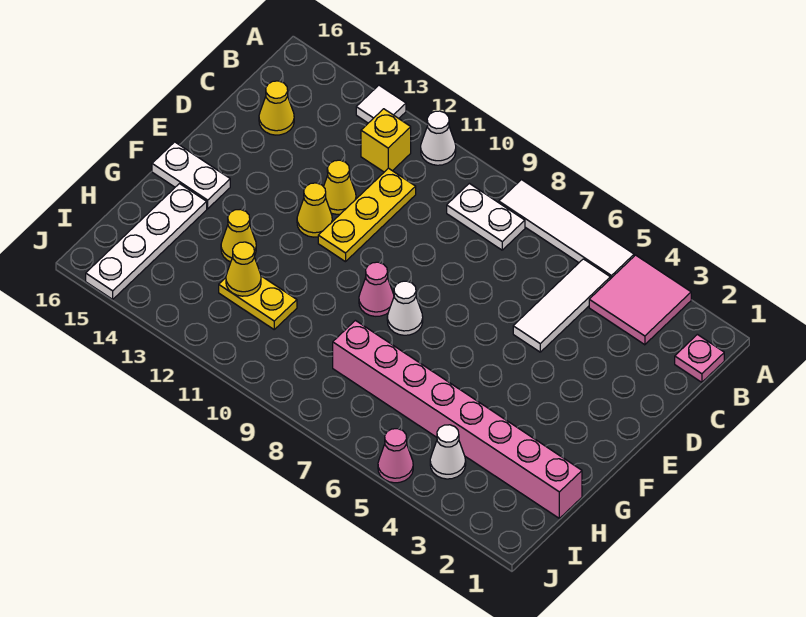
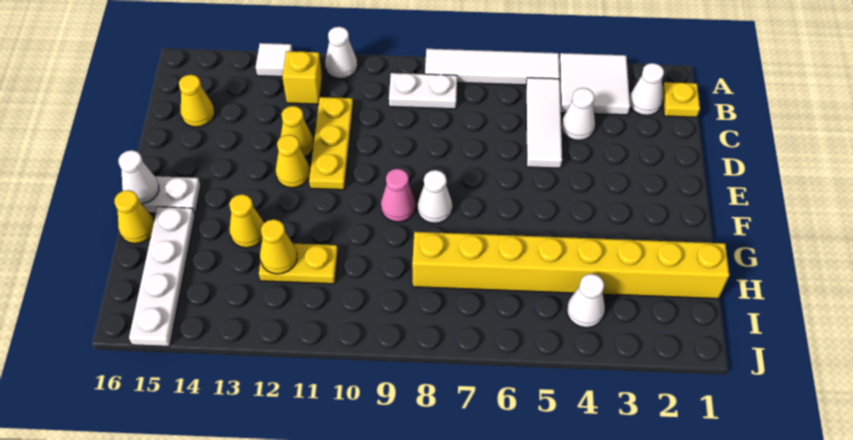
pink tile A3:B4 level 1 -> white tile A3:B4 level 1
pink plate B1 level 1 -> yellow plate B1 level 1
none -> white cone B2 level 1
none -> white cone C4 level 1
none -> white cone F16 level 2
none -> yellow cone G16 level 1
pink brick H1:H8 level 1 -> yellow brick H1:H8 level 1
pink cone J5 level 1 -> none

